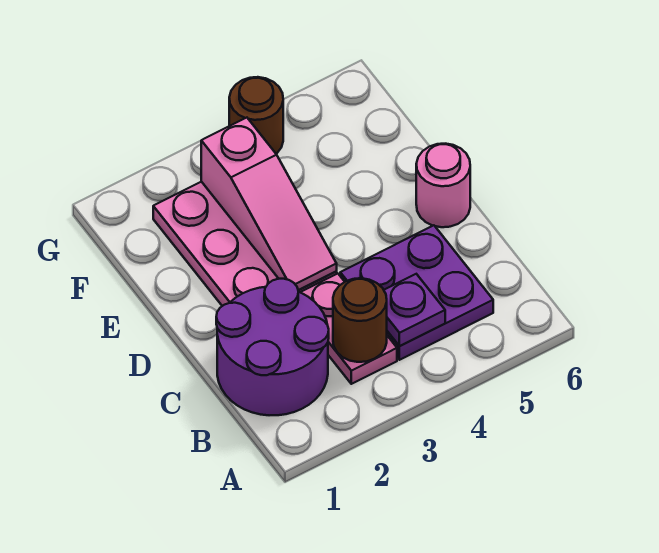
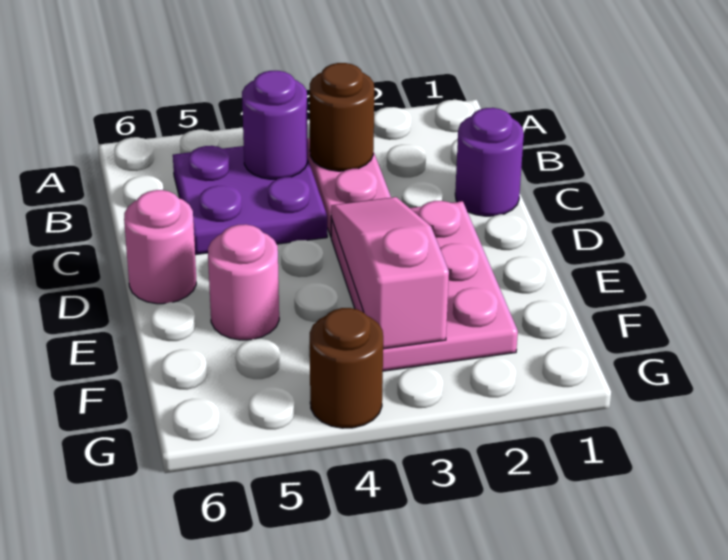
purple round brick B1:C2 level 1 -> purple round brick C1 level 1
purple plate B4 level 2 -> purple round brick B4 level 2
none -> pink round brick E5 level 1

